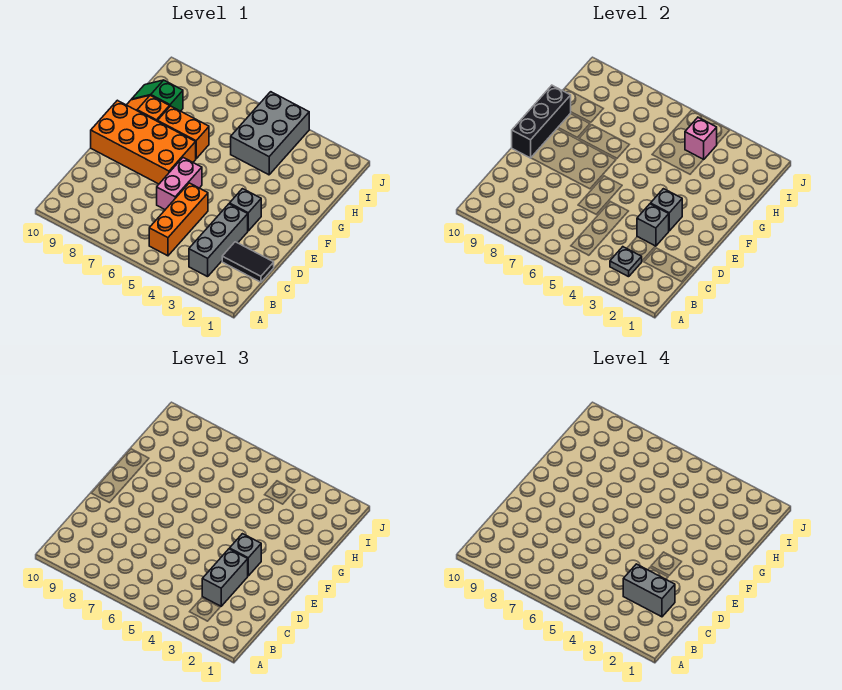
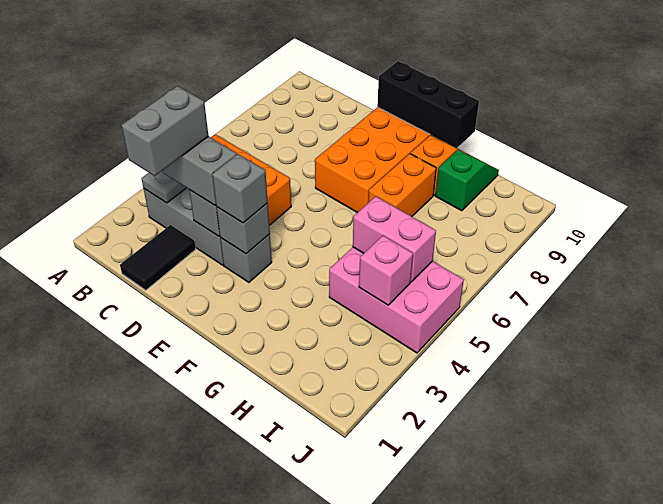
pink brick D6:E6 level 1 -> pink brick H5:I5 level 2
grey brick H4:J5 level 1 -> pink brick H4:J5 level 1

